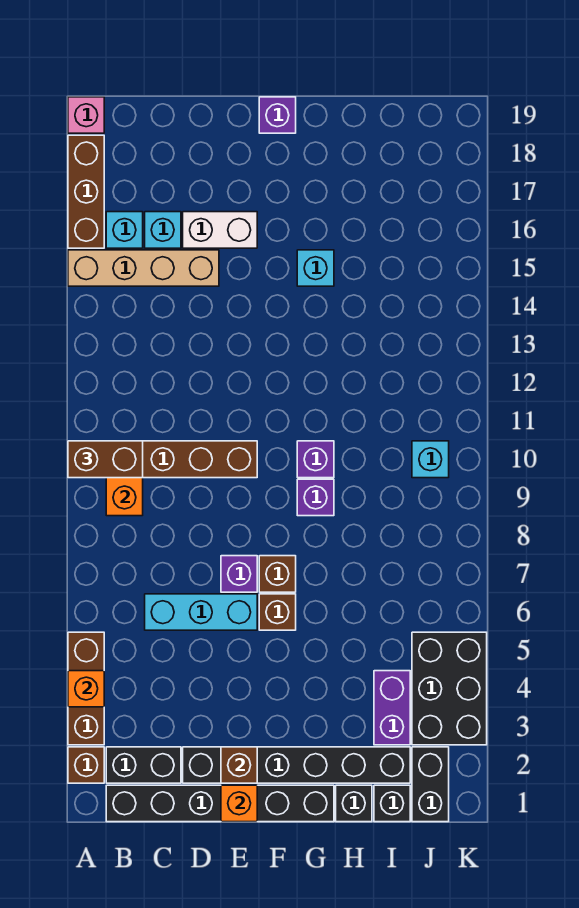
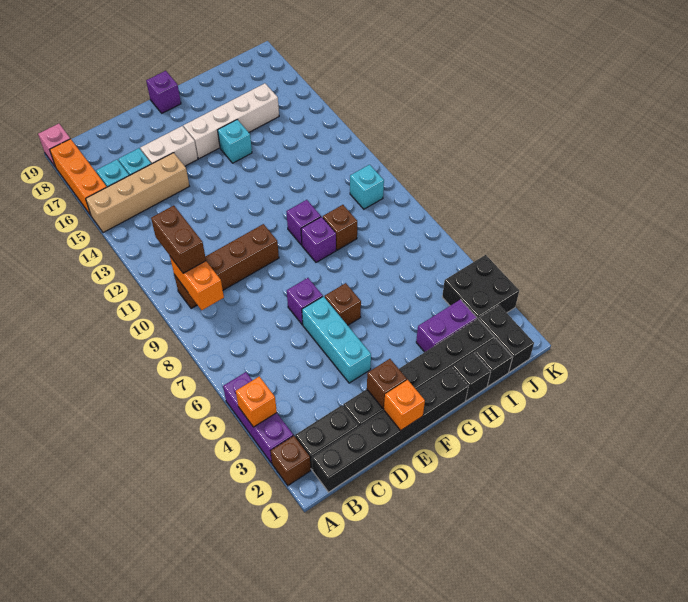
brown brick A3:A5 level 1 -> purple brick A3:A5 level 1
brown brick A10:B10 level 3 -> brown brick B10:B11 level 3
brown brick A16:A18 level 1 -> orange brick A16:A18 level 1
cyan brick C6:E6 level 1 -> cyan brick E4:E6 level 1
brown brick F7 level 1 -> brown brick H9 level 1
none -> white brick F16:I16 level 1
purple brick I3:I4 level 1 -> purple brick H3:I3 level 1
black brick J3:K5 level 1 -> black brick J3:K4 level 1

